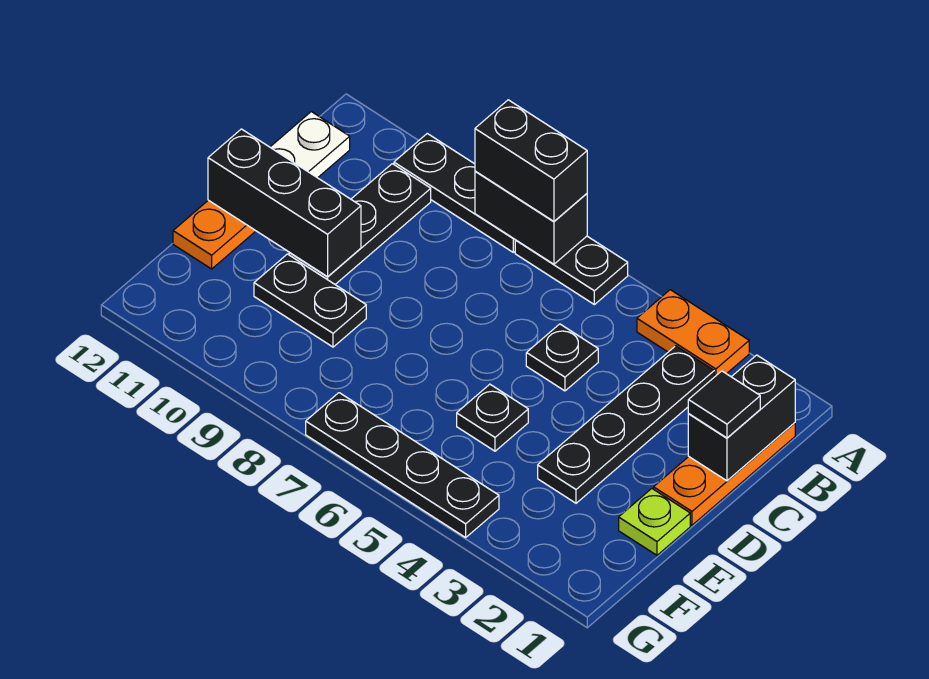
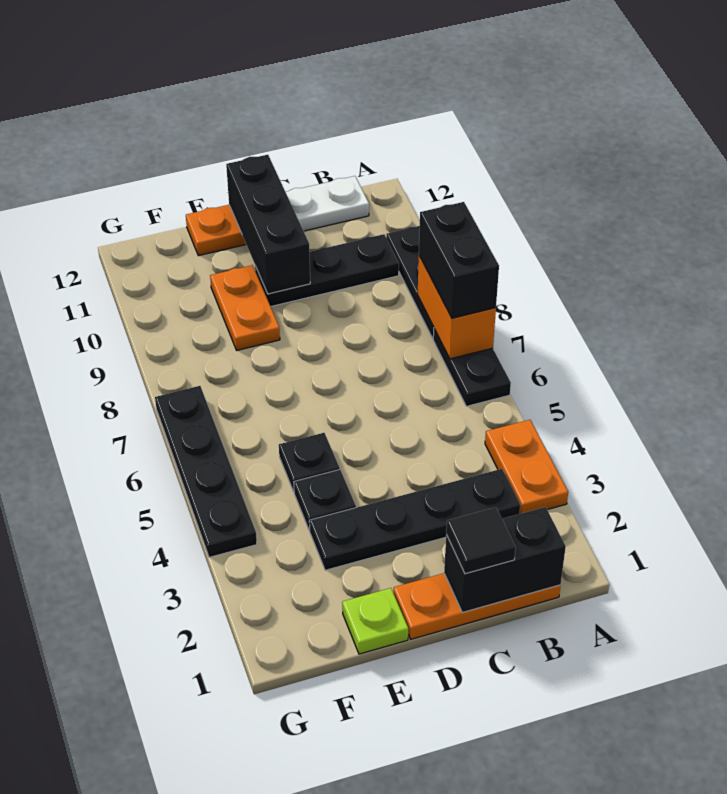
black brick A7:A8 level 2 -> orange brick A7:A8 level 2
black plate C5 level 1 -> black plate E4 level 1
black plate E9:E10 level 1 -> orange plate E9:E10 level 1

